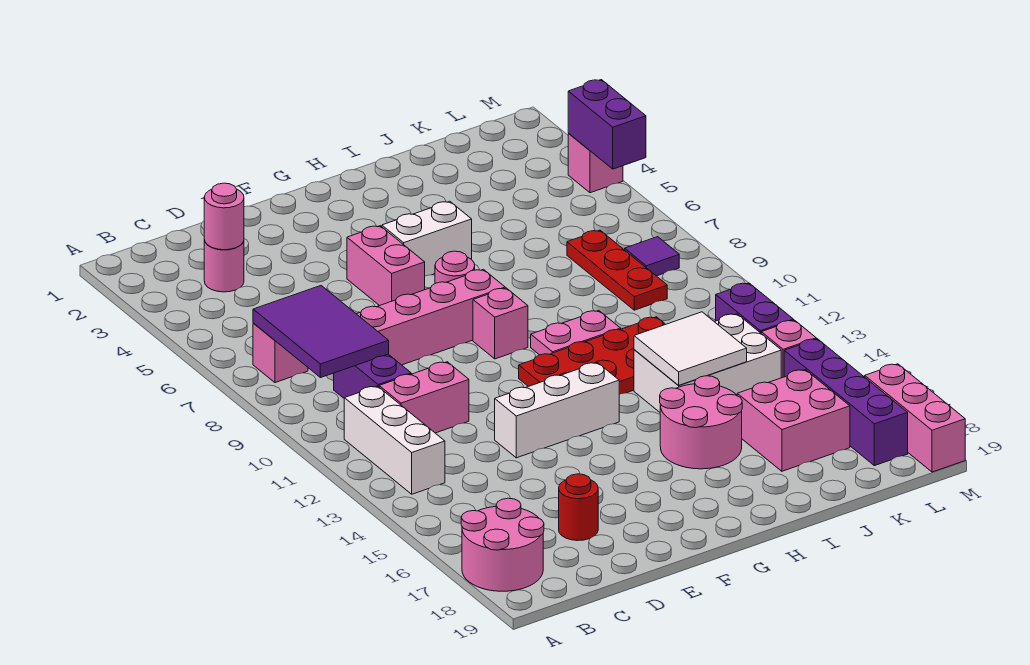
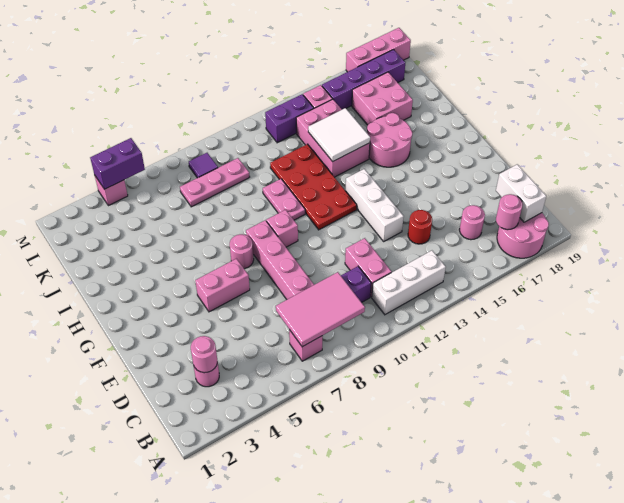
purple tile B7:C9 level 2 -> pink tile B7:C9 level 2
none -> pink round brick B17 level 2
none -> pink round brick C16 level 1
red round brick D17 level 1 -> red round brick D14 level 1
white brick G5:H5 level 1 -> white brick B18:C18 level 2
white brick I13:K14 level 1 -> pink brick I13:K14 level 1
red plate K7:K9 level 1 -> pink plate K7:K9 level 1

